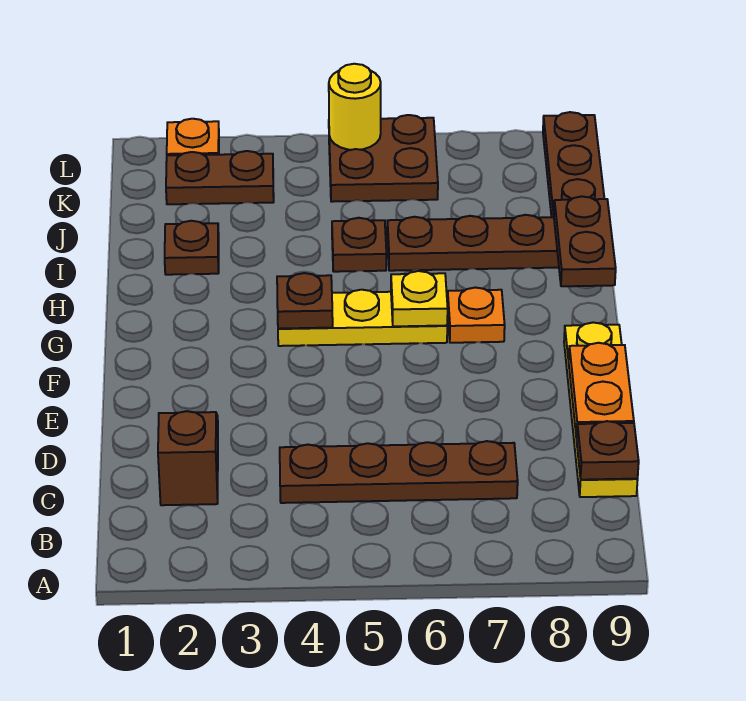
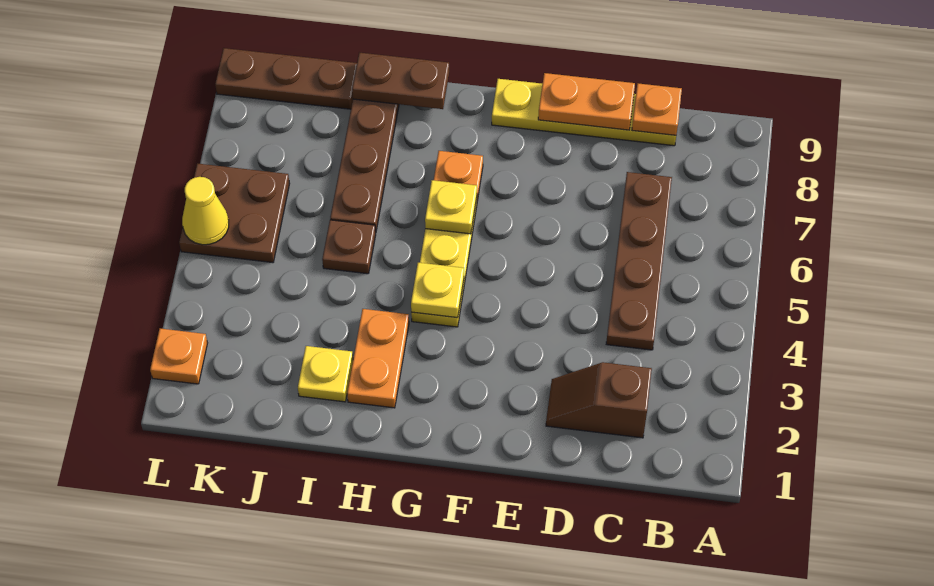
brown plate C9 level 2 -> orange plate C9 level 2
brown plate G4 level 2 -> yellow plate G4 level 2
none -> orange plate H2:H3 level 1
brown plate I2 level 1 -> yellow plate I2 level 1
brown plate K2:K3 level 1 -> none
yellow round brick L5 level 2 -> yellow cone L5 level 2

